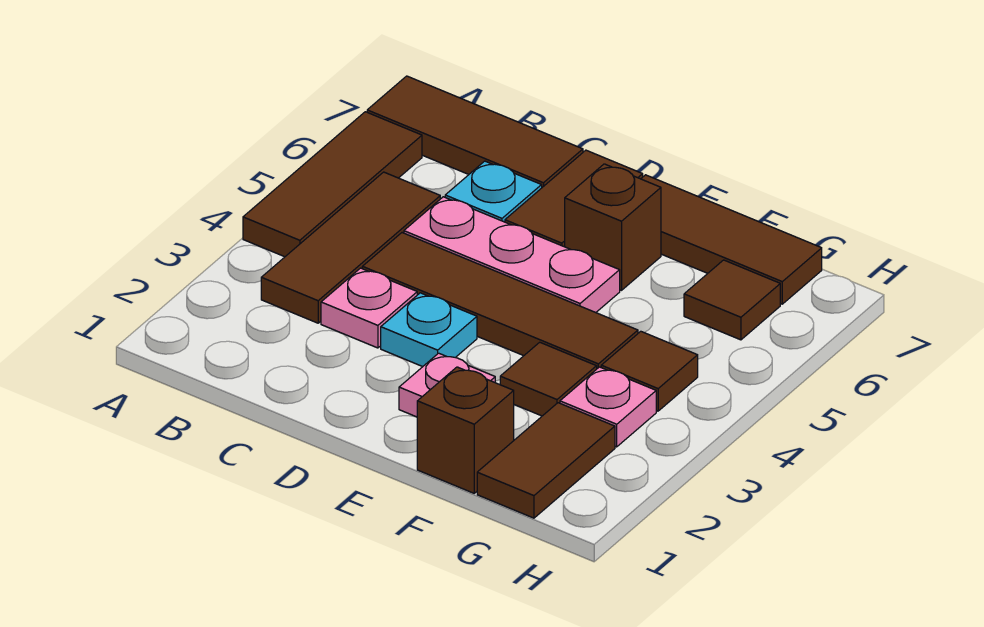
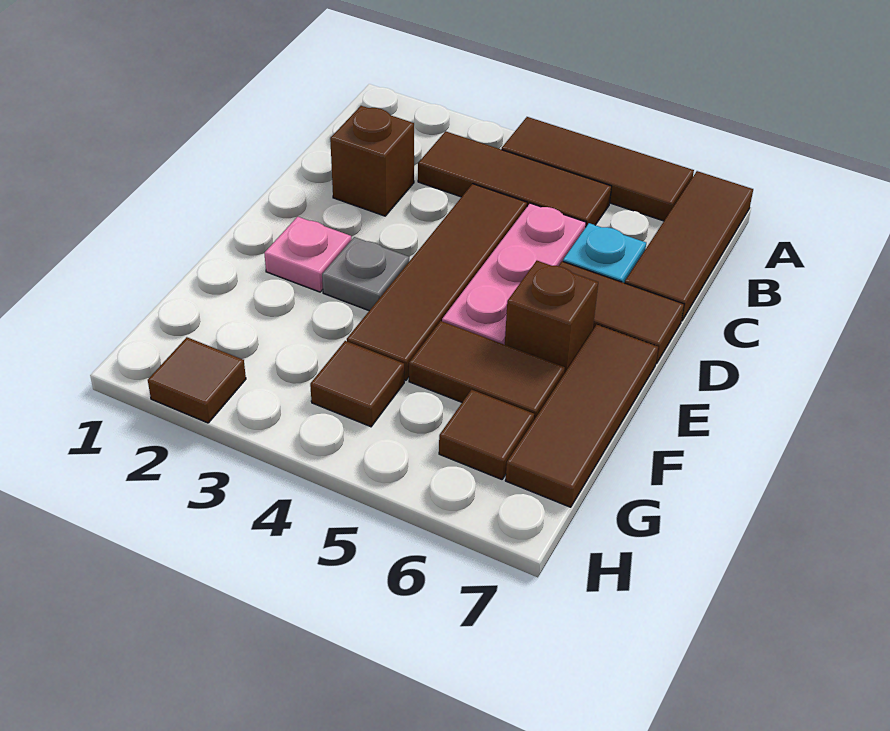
pink plate C3 level 1 -> none
cyan plate D3 level 1 -> none
none -> grey plate E3 level 1
brown brick F1 level 1 -> brown brick C2 level 1
brown tile F3 level 1 -> brown tile H2 level 1
brown tile G1:G2 level 1 -> brown tile F5:F6 level 1
pink plate G3 level 1 -> none

